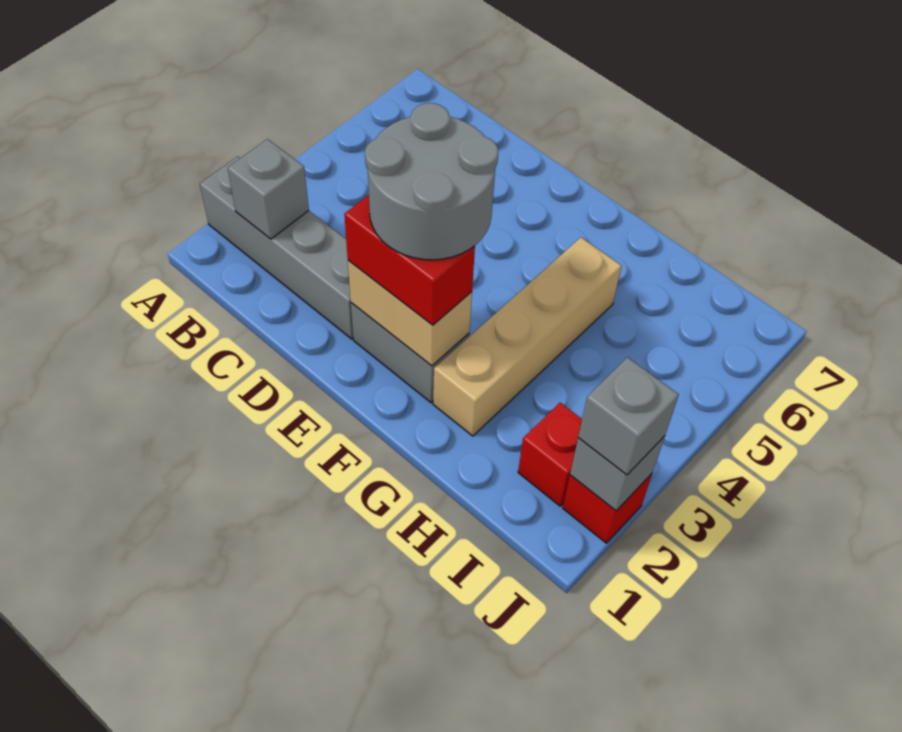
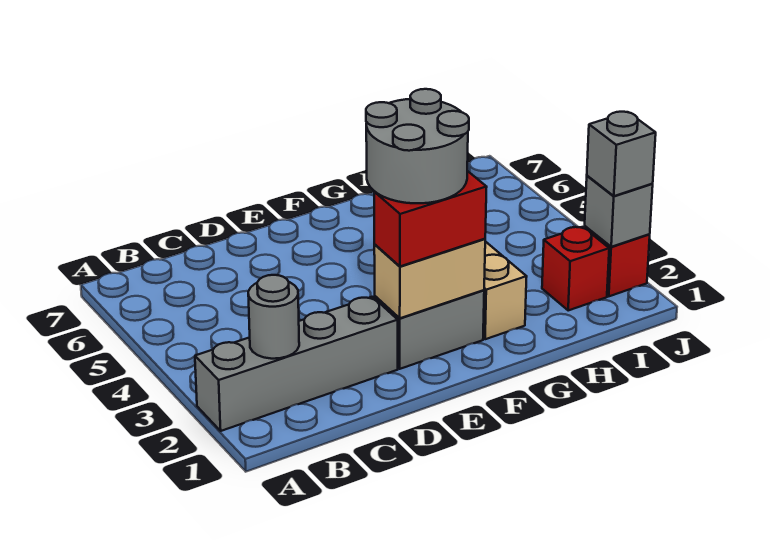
grey brick B2 level 2 -> grey round brick B2 level 2

